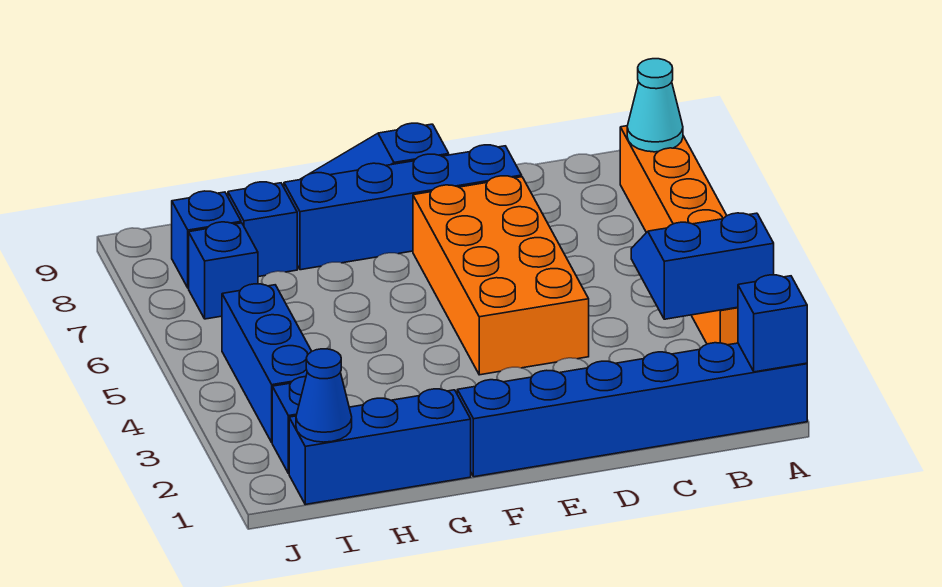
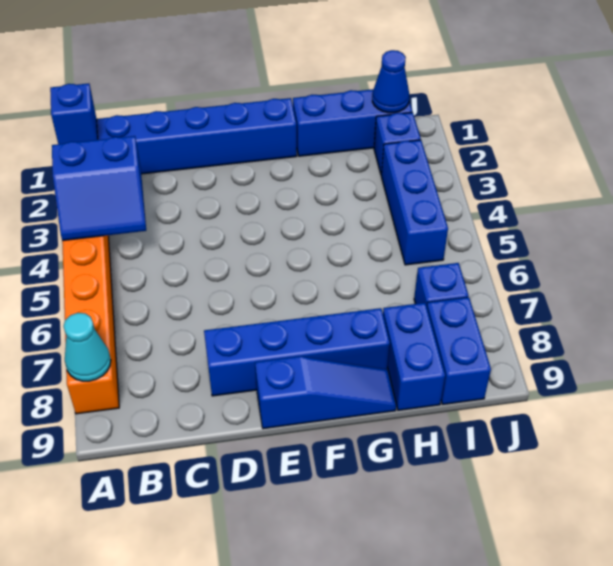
orange brick D4:E7 level 1 -> none
blue brick H8 level 1 -> blue brick H8:H9 level 1
blue brick I8 level 1 -> blue brick I8:I9 level 1

